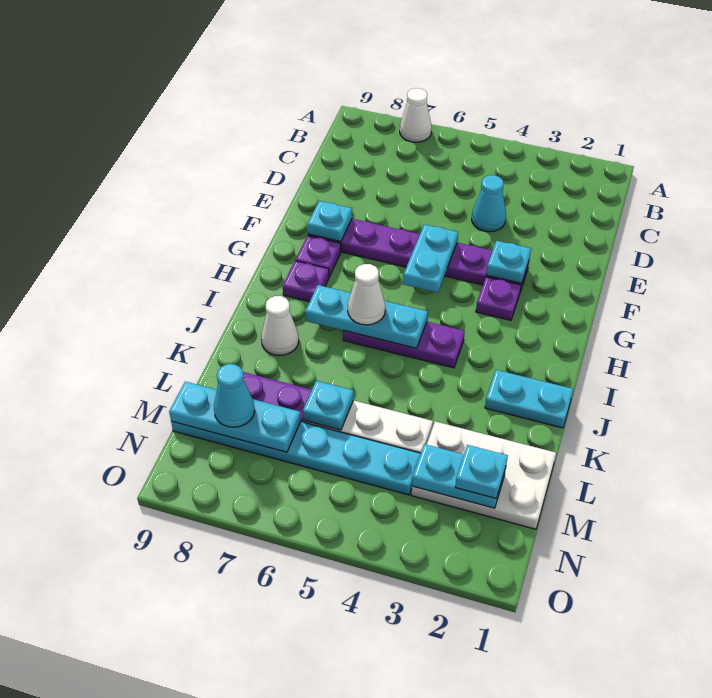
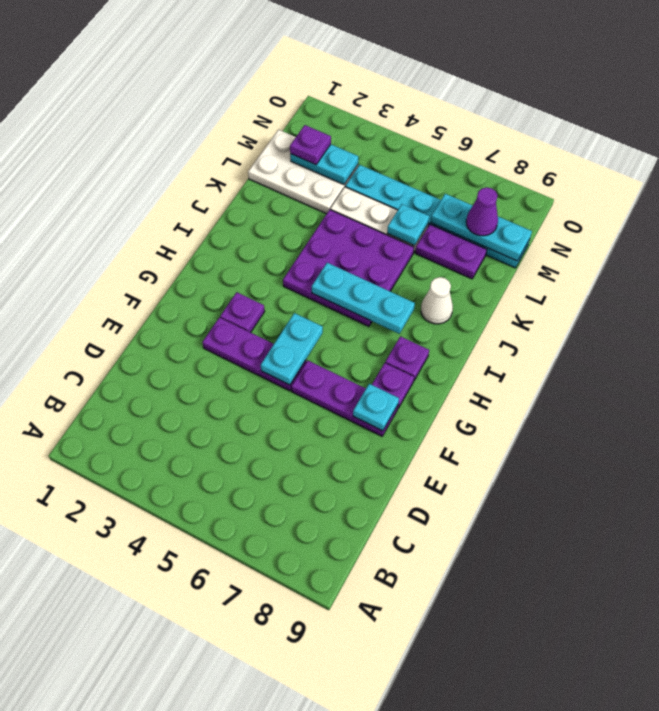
white cone A7 level 1 -> none
cyan cone D4 level 1 -> none
cyan plate F3 level 2 -> none
purple plate I4:I6 level 1 -> purple plate I4:K6 level 1
white cone I6 level 3 -> none
cyan plate J1:J2 level 1 -> none
cyan plate M2 level 3 -> purple plate M2 level 3
cyan cone M8 level 3 -> purple cone M8 level 3

